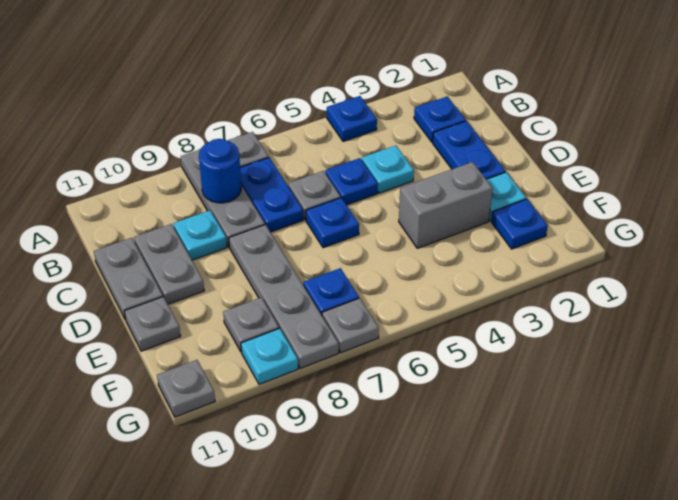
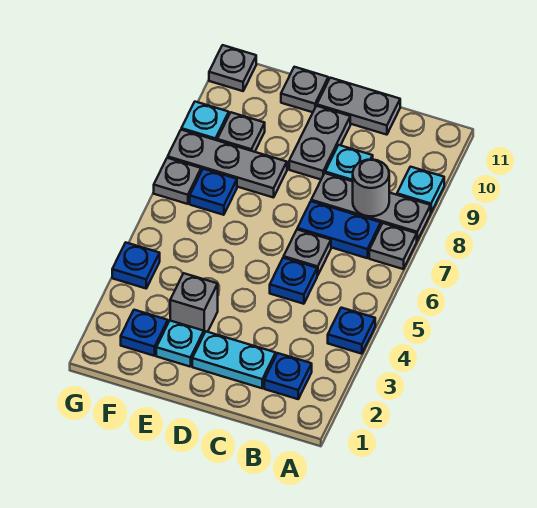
blue round brick B8 level 2 -> grey round brick B8 level 2
blue plate C2:D2 level 1 -> cyan plate C2:D2 level 1
cyan plate C4 level 1 -> cyan plate A9 level 1
grey plate C10:D10 level 1 -> grey plate D9:D10 level 1
blue plate D6 level 1 -> blue plate G4 level 1
grey plate D8:G8 level 1 -> grey plate E8:G8 level 1
grey brick E3:E4 level 1 -> grey brick E3 level 1

